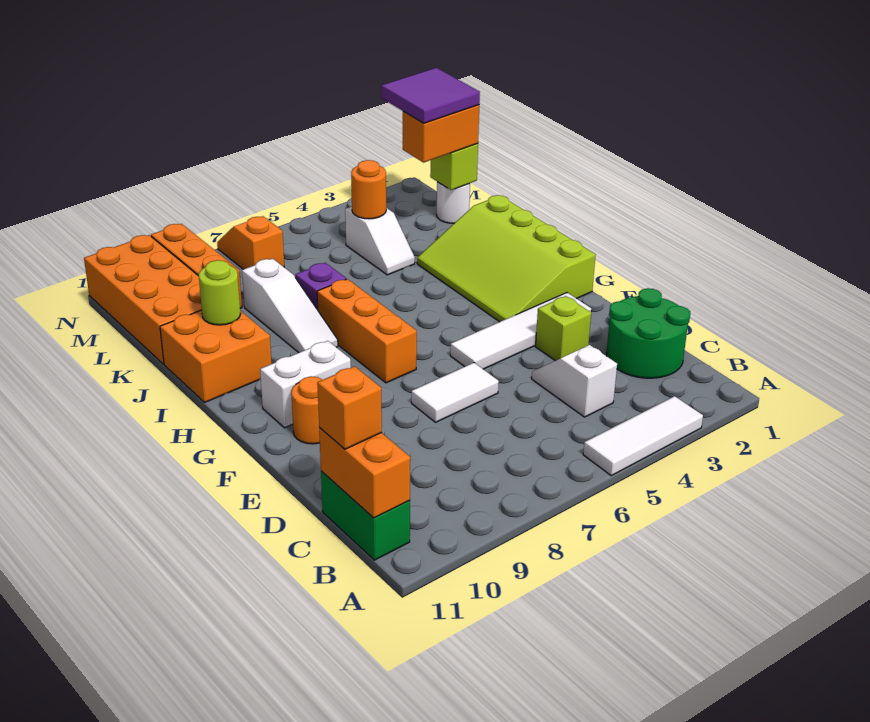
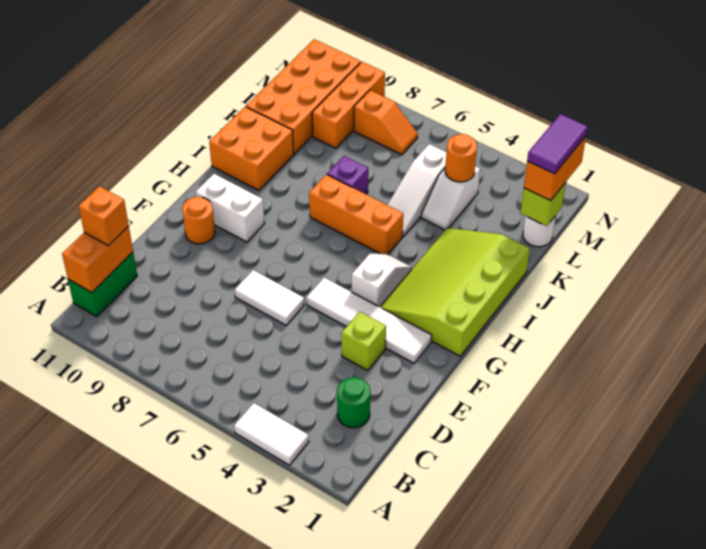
white tile A3:A5 level 1 -> white tile A3:A4 level 1
green round brick C1:D2 level 1 -> green round brick C2 level 1
white slope C4:D4 level 1 top C -> white slope G4:H4 level 1 top G
orange brick G7:I7 level 1 -> orange brick I5:I7 level 1
white slope I8:K8 level 1 top K -> white slope J5:L5 level 1 top L
lime round brick J10 level 2 -> none
orange brick L1:L2 level 3 -> orange brick L1:M1 level 3
purple tile L1:M2 level 4 -> purple tile L1:M1 level 4
orange slope M7:N7 level 1 top M -> orange slope M7:M8 level 1 top 8

